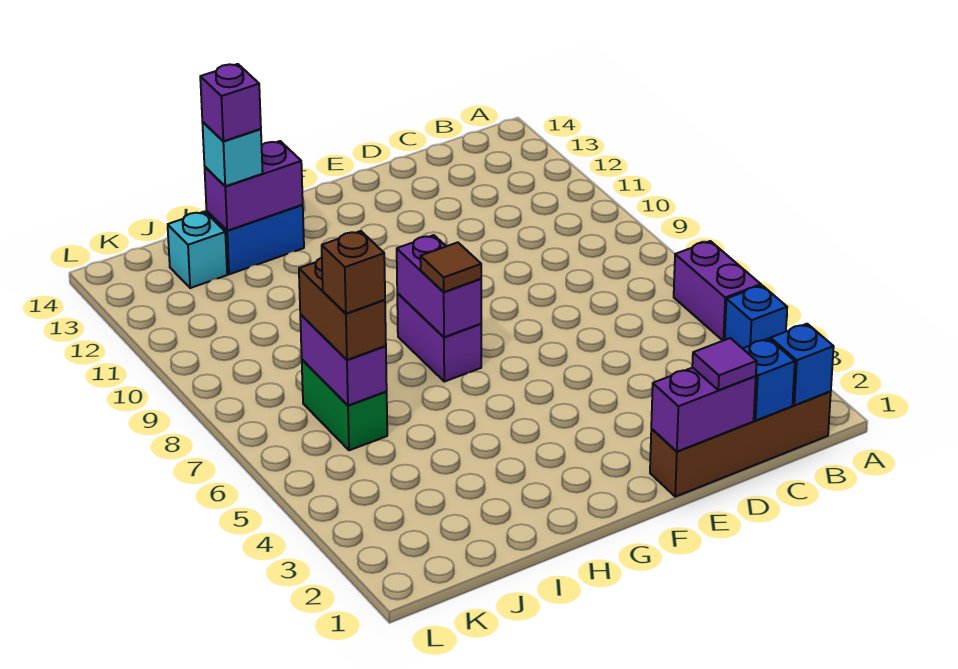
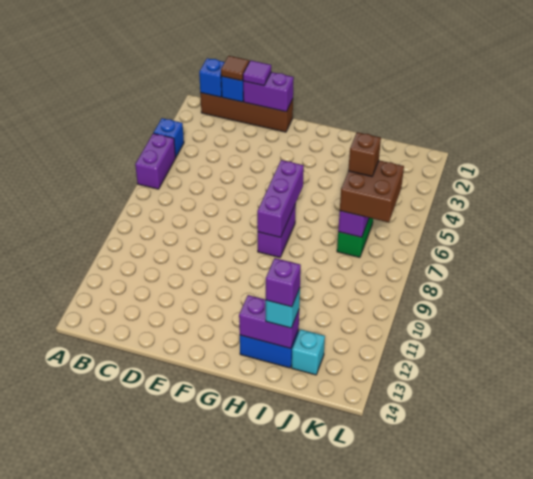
purple brick G7:G8 level 2 -> purple brick G6:G8 level 2
brown tile G7 level 3 -> brown tile C1 level 3
brown brick J6:J7 level 3 -> brown brick J6:K7 level 3

